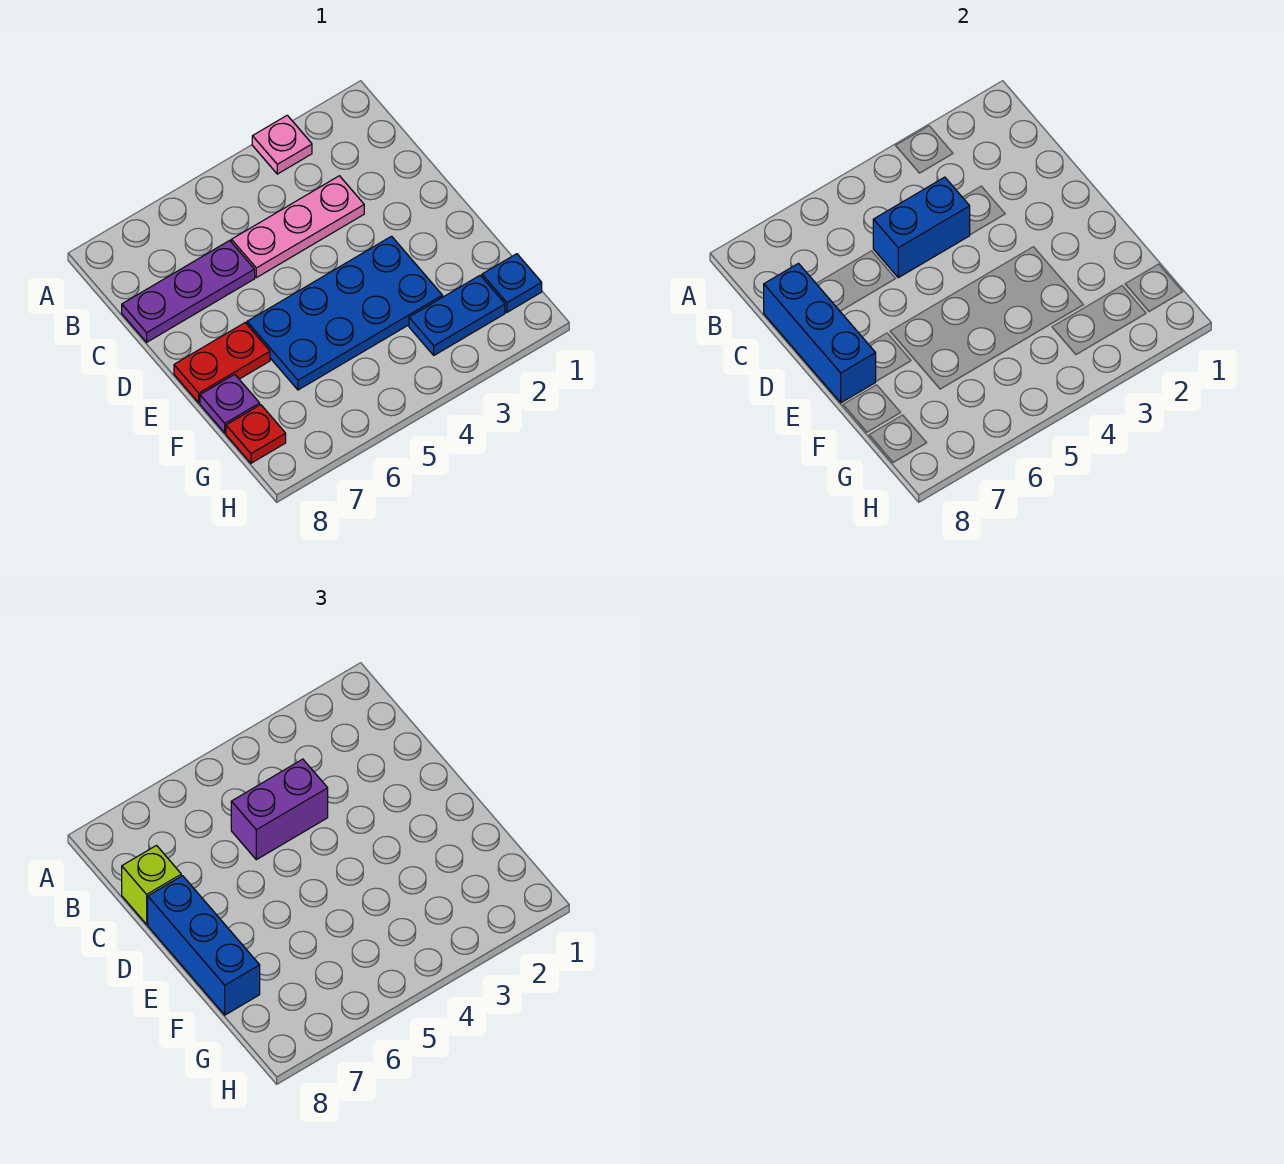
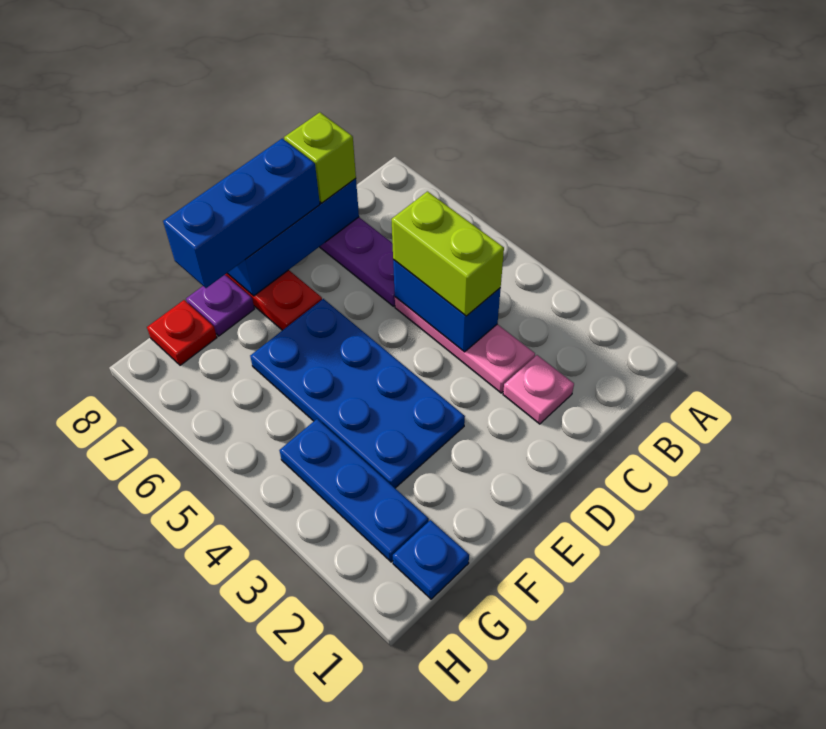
pink plate A3 level 1 -> pink plate C2 level 1
purple brick C4:C5 level 3 -> lime brick C4:C5 level 3
blue plate G2:G3 level 1 -> blue plate G2:G4 level 1

